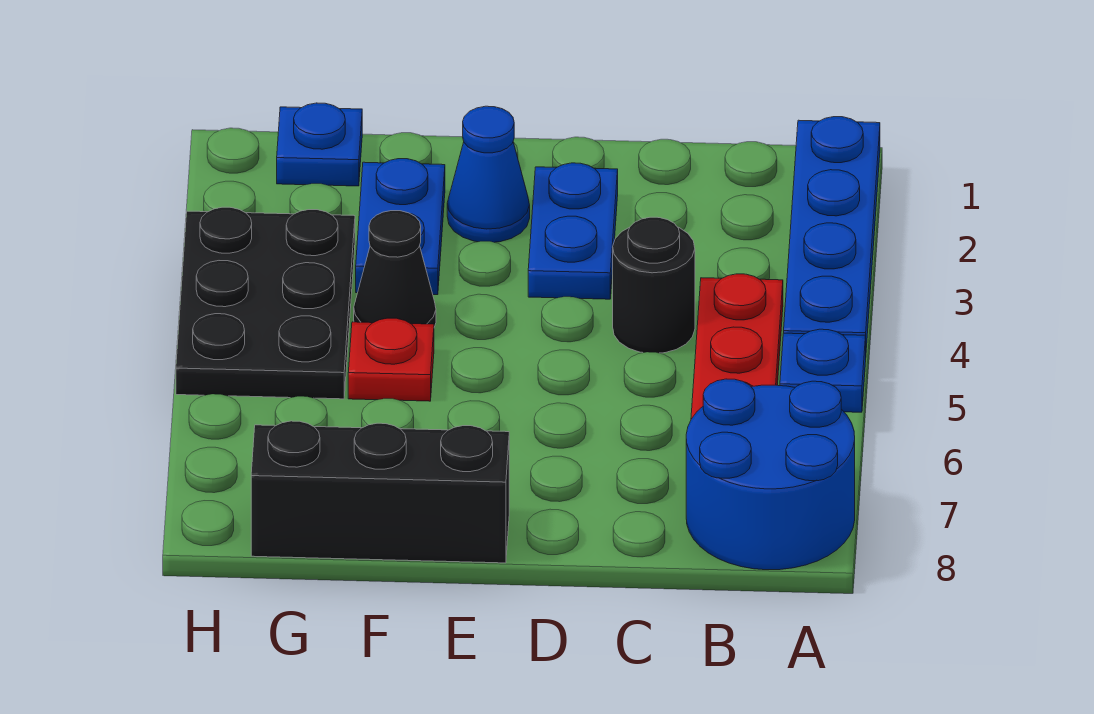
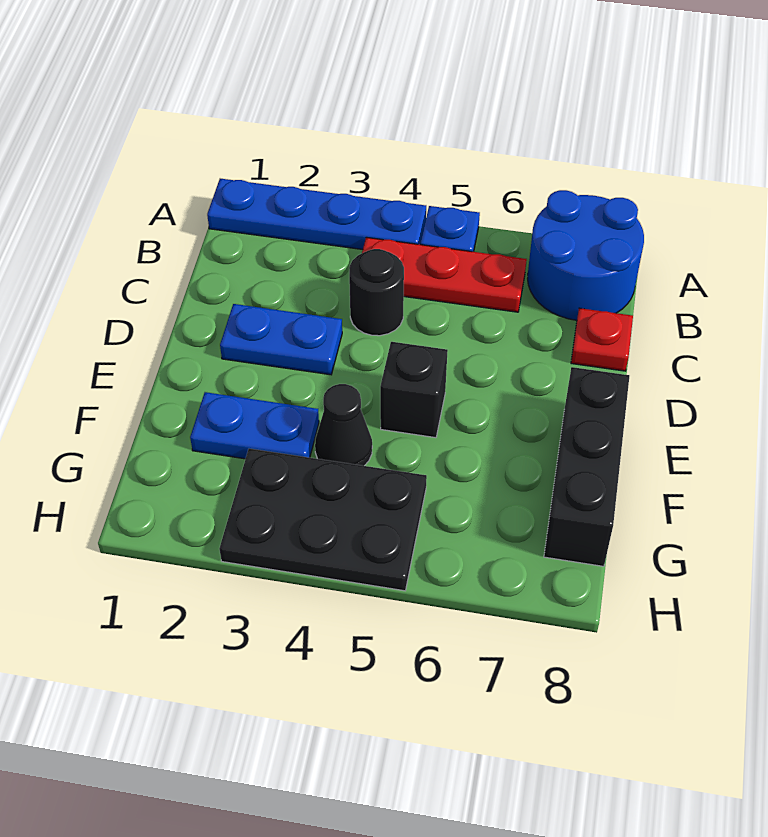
blue cone E2 level 1 -> none
none -> black brick E5 level 1
red plate F5 level 1 -> red plate C8 level 1
blue plate G1 level 1 -> none

